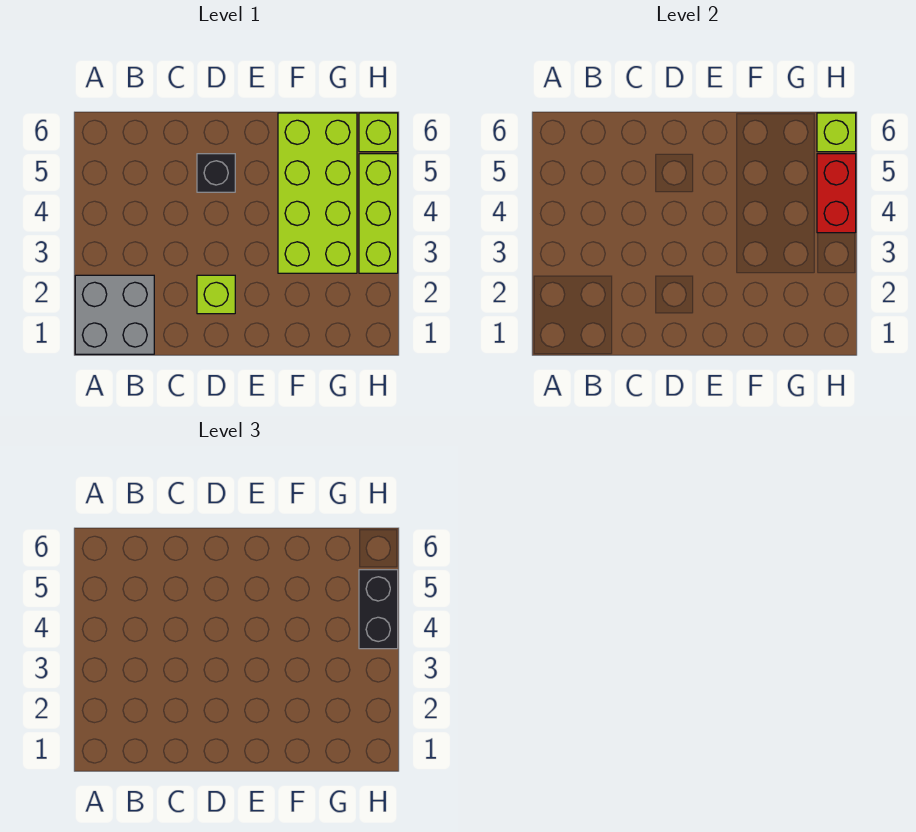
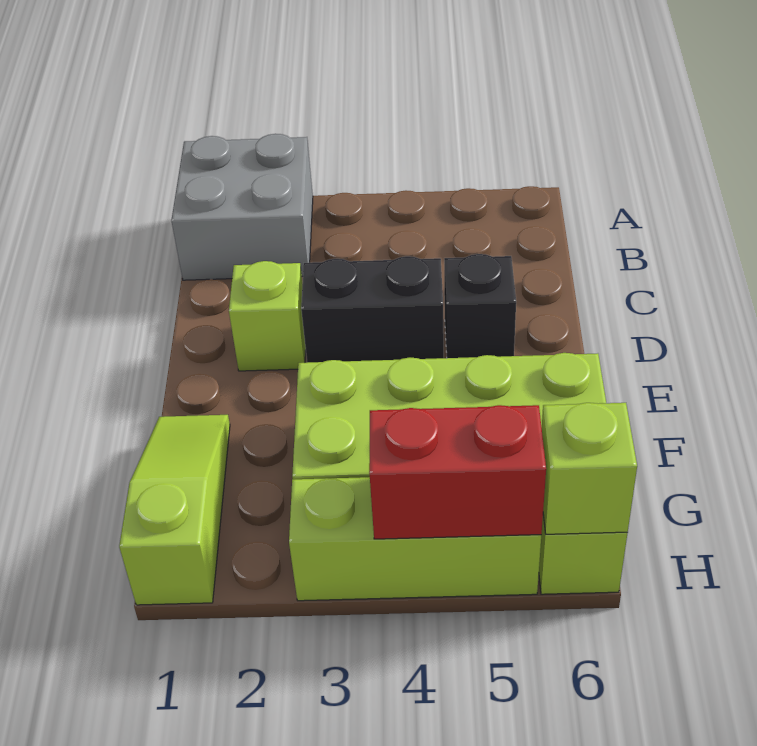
none -> lime slope F1:H1 level 1 top H
black brick H4:H5 level 3 -> black brick D3:D4 level 1

